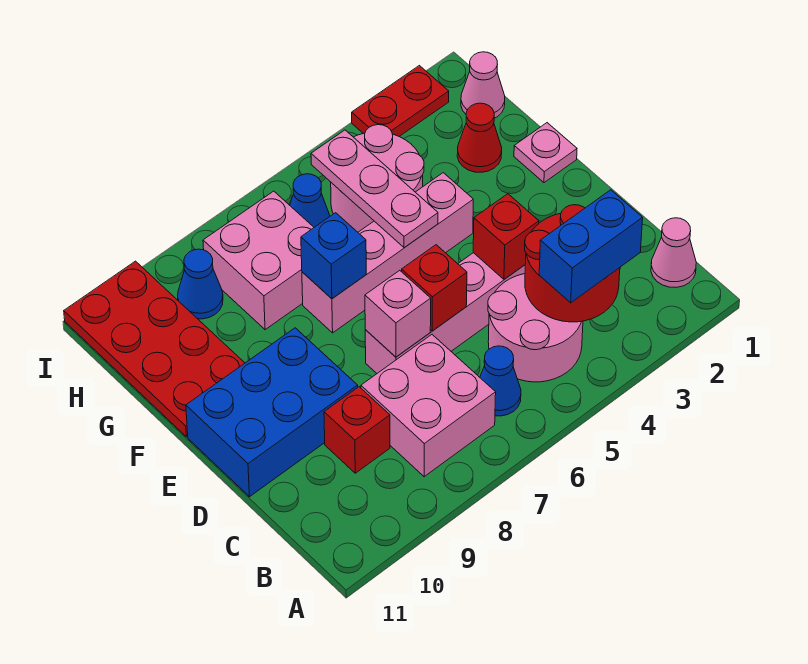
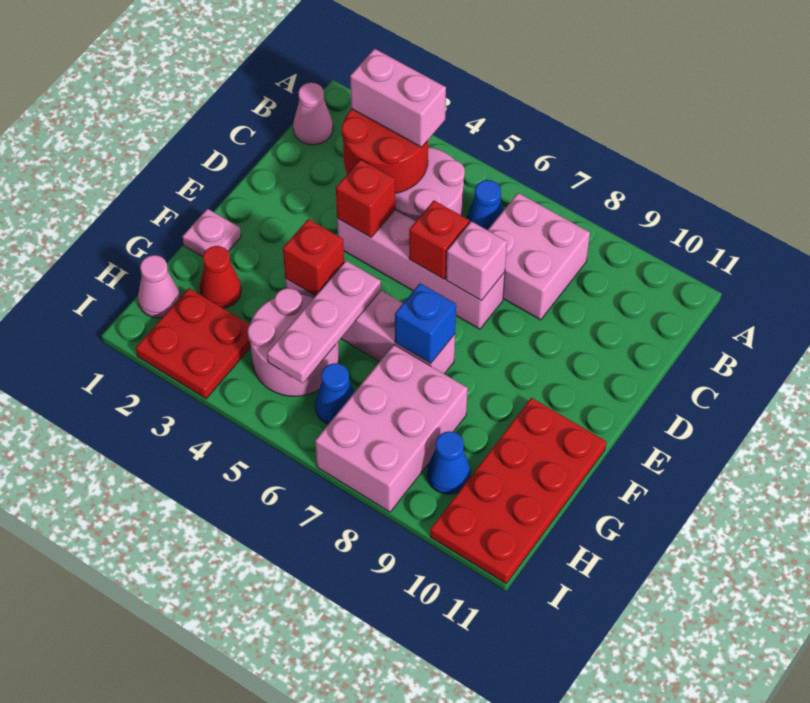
blue brick B3:B4 level 3 -> pink brick B3:B4 level 3
red brick C9 level 1 -> red brick F4 level 2
blue brick D9:E11 level 1 -> none
pink brick G7:H8 level 1 -> pink brick G7:I8 level 1
red plate I2:I3 level 1 -> red plate H2:I3 level 1

